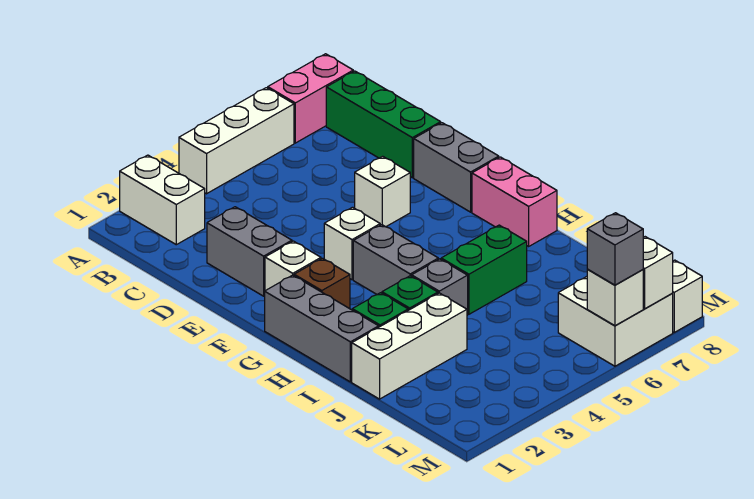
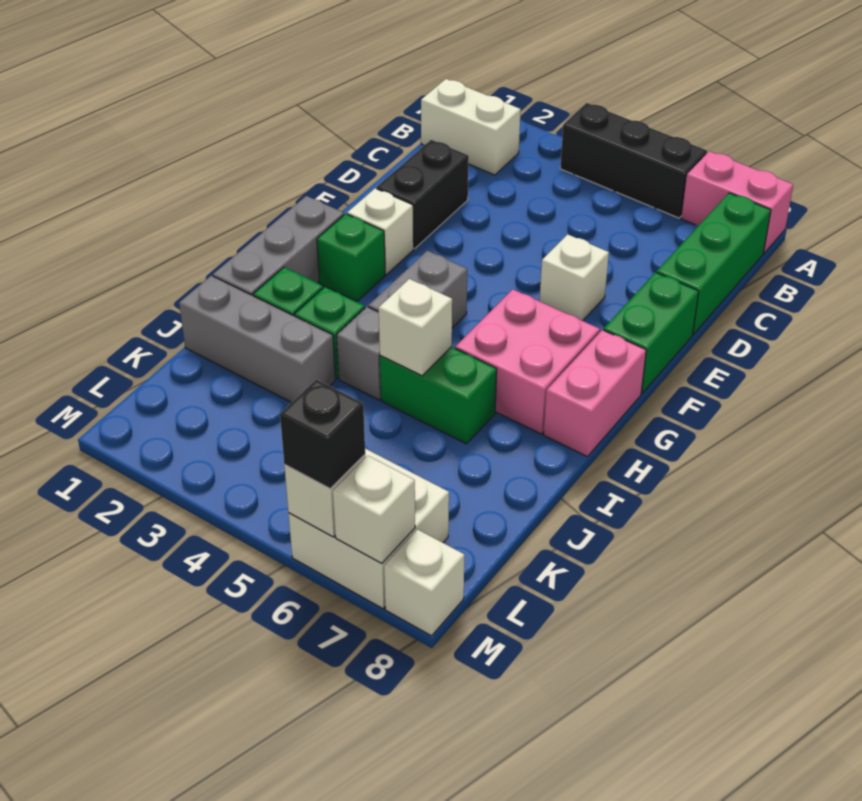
white brick A2:B2 level 1 -> white brick B1:B2 level 1
white brick A4:A6 level 1 -> black brick A4:A6 level 1
grey brick D2:E2 level 1 -> black brick D2:E2 level 1
grey brick E8:F8 level 1 -> green brick E8:F8 level 1
white brick F4 level 1 -> white brick I5 level 2
brown brick G2 level 1 -> green brick G2 level 1
none -> pink brick G6:H7 level 1
white brick J1:J3 level 1 -> grey brick J1:J3 level 1
grey brick M6 level 3 -> black brick M6 level 3

